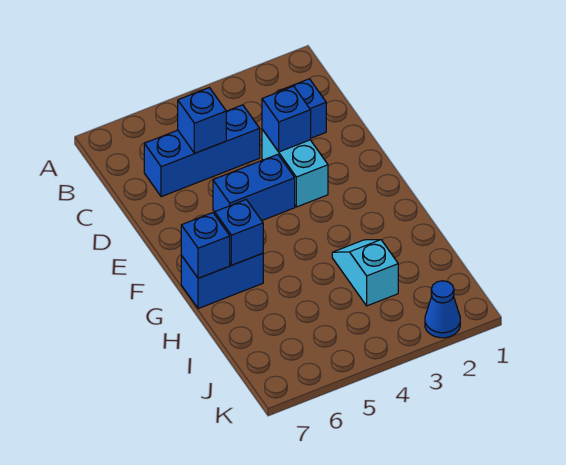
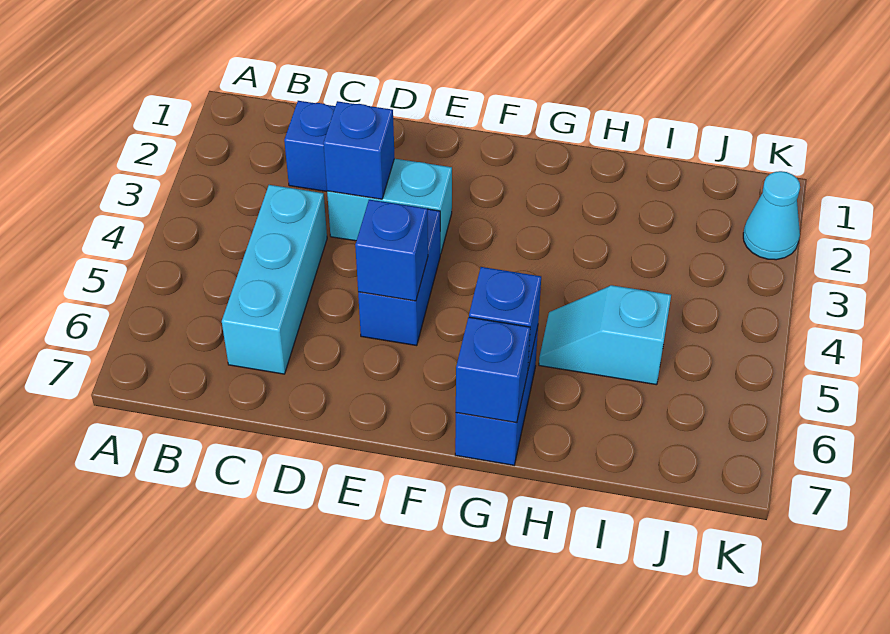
blue brick C4:C6 level 1 -> cyan brick C4:C6 level 1
blue brick C5 level 2 -> blue brick E5 level 2
cyan slope H3:I3 level 1 top I -> cyan slope H5:I5 level 1 top I
blue cone K2 level 1 -> cyan cone K2 level 1

